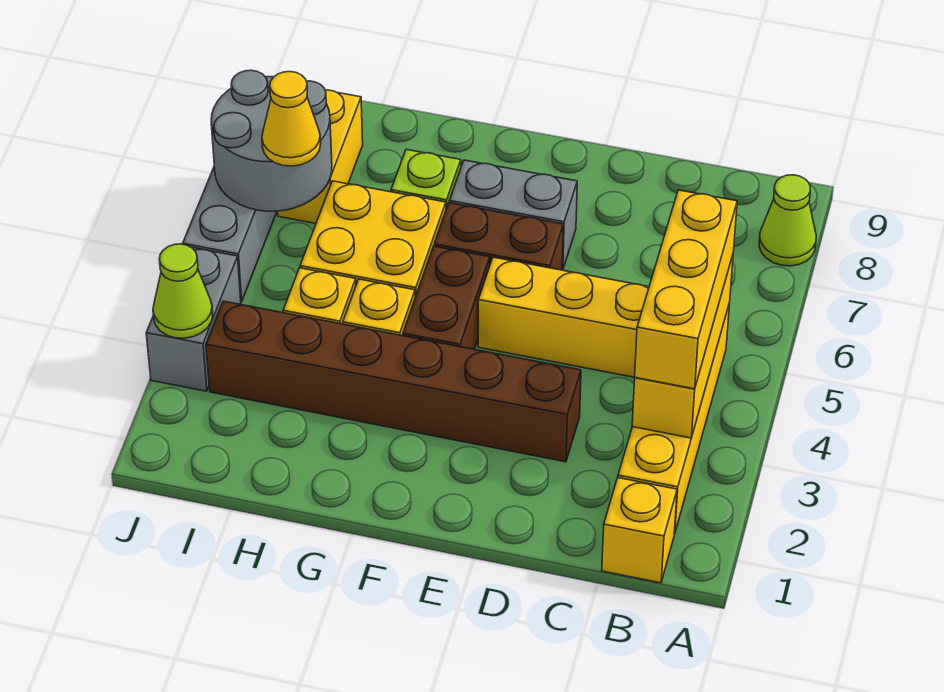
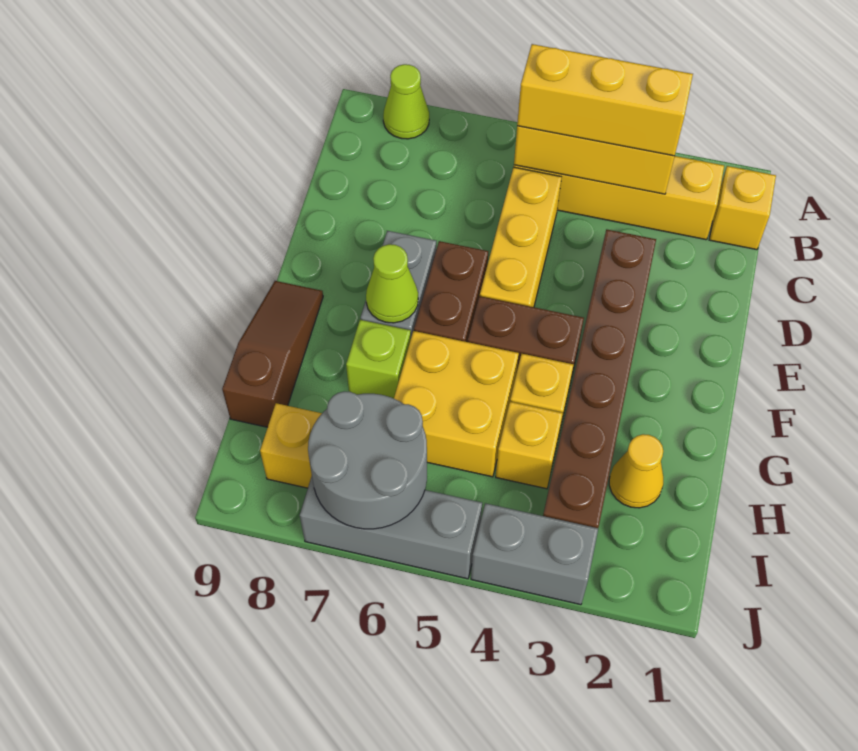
none -> brown slope F9:H9 level 1 top H
yellow cone I6 level 3 -> yellow cone H2 level 1
lime cone J3 level 2 -> lime cone F7 level 2

